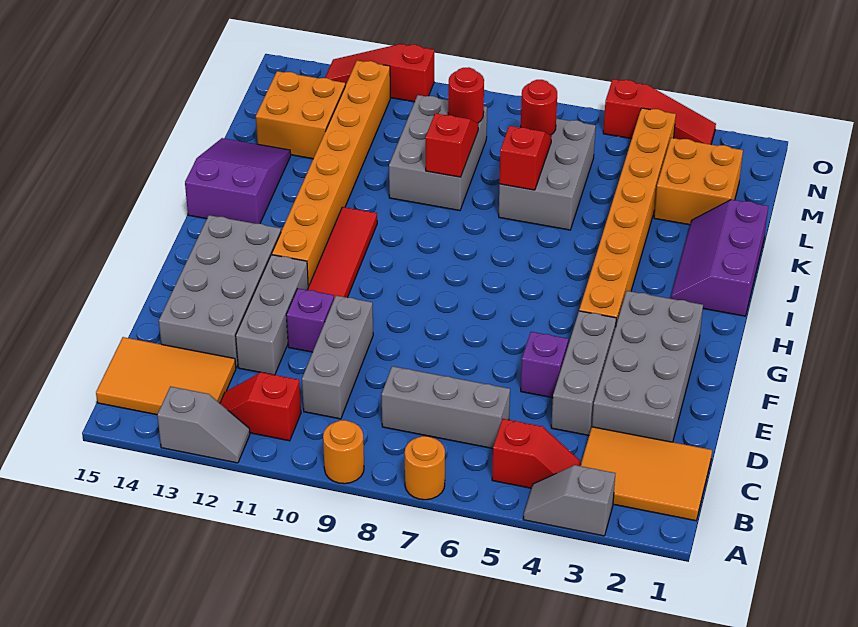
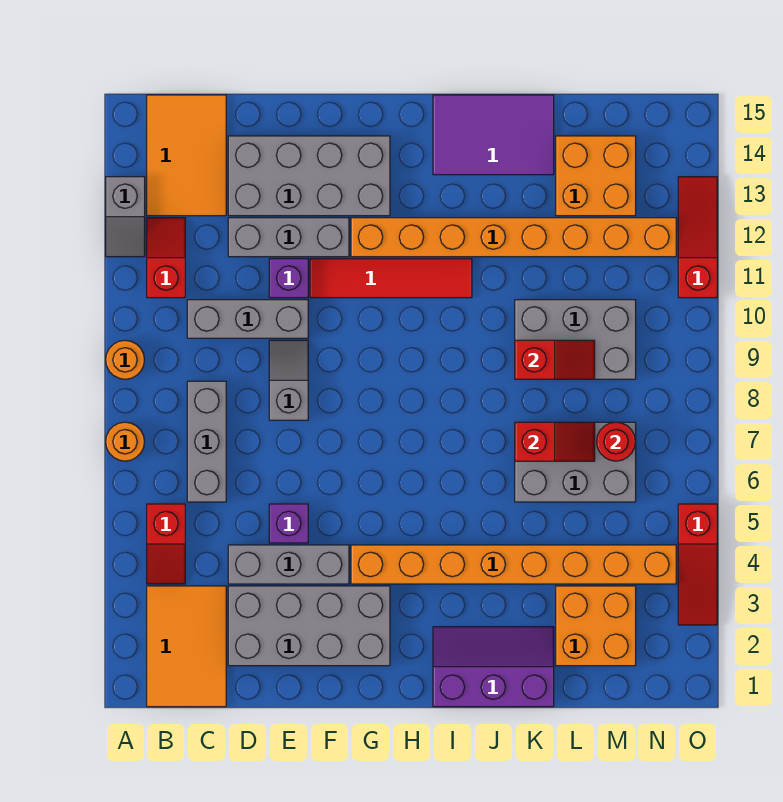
grey slope A3:A4 level 1 top 3 -> grey slope E8:E9 level 1 top 8
purple slope I14:K15 level 1 top I -> purple tile I14:K15 level 1
red round brick M9 level 2 -> none

